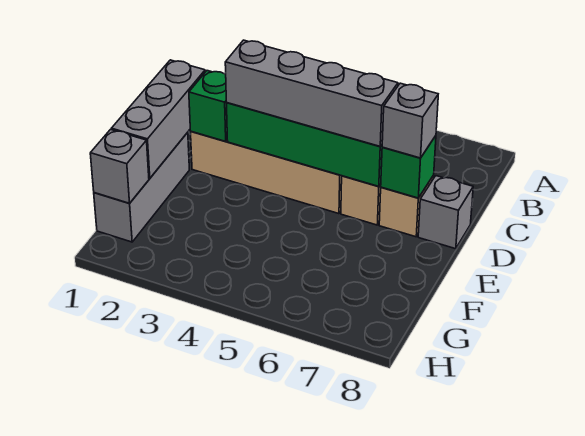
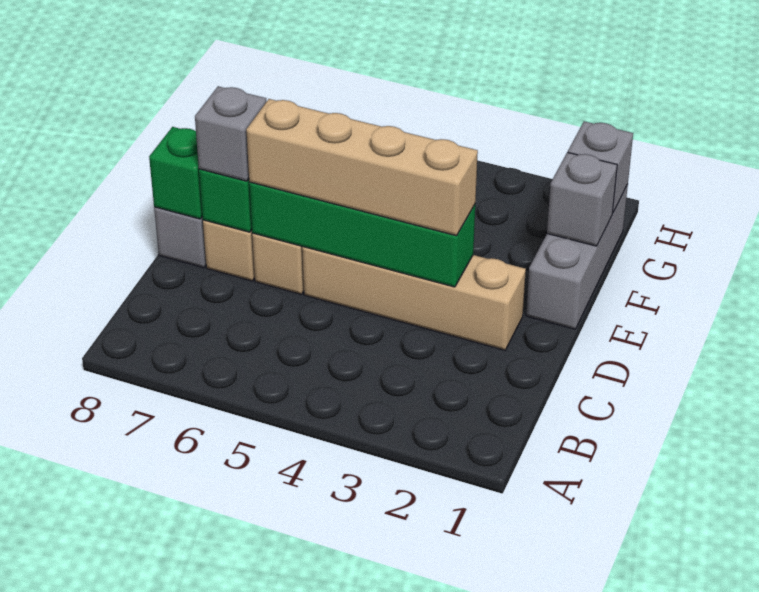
grey brick D1:F1 level 2 -> grey brick F1 level 2
green brick D2 level 2 -> green brick D8 level 2
grey brick D3:D6 level 3 -> tan brick D3:D6 level 3

